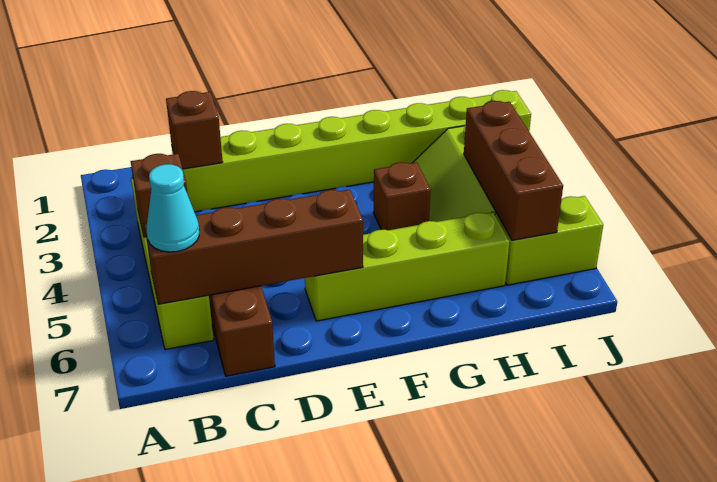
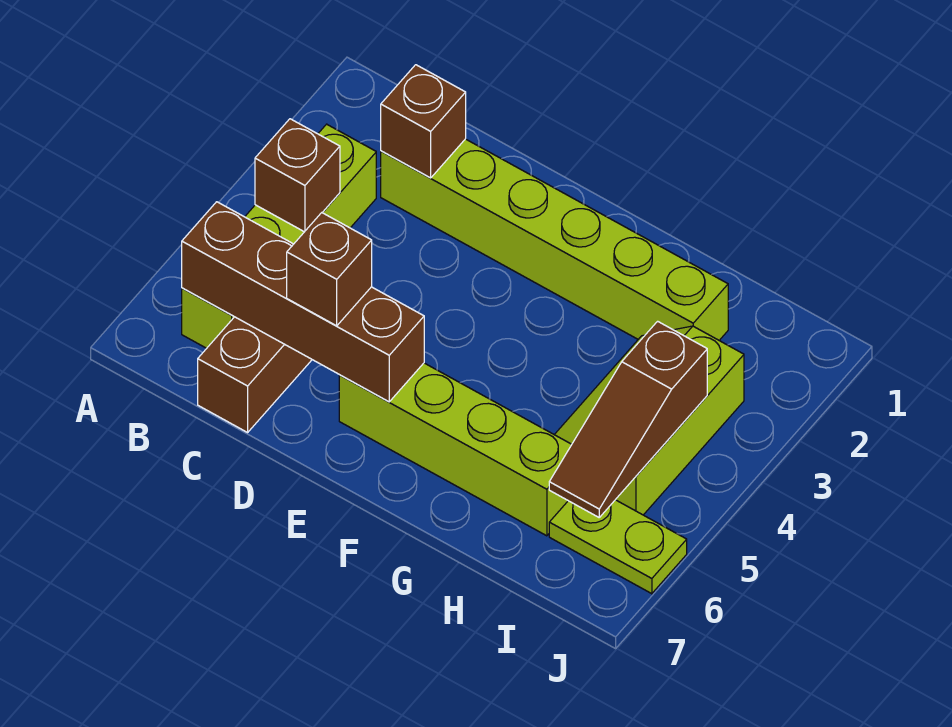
cyan cone B6 level 3 -> none
lime brick C2:J2 level 1 -> lime brick C2:H2 level 1
brown brick G4 level 1 -> brown brick D6 level 3
brown brick I4:I6 level 2 -> brown slope I4:I6 level 2 top 4
lime brick I6:J6 level 1 -> lime plate I6:J6 level 1

